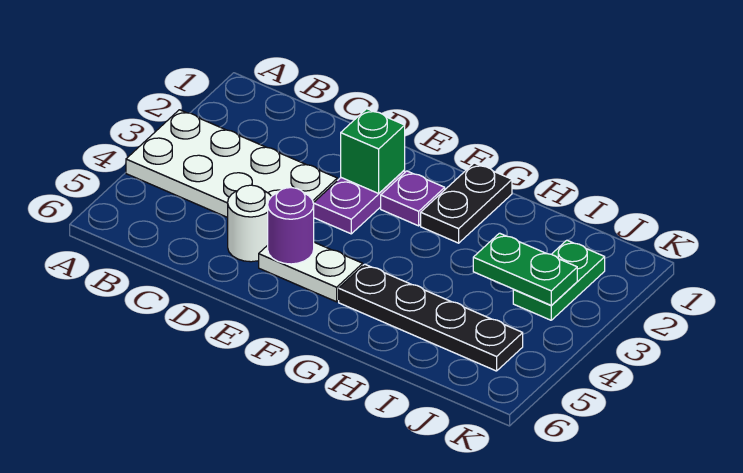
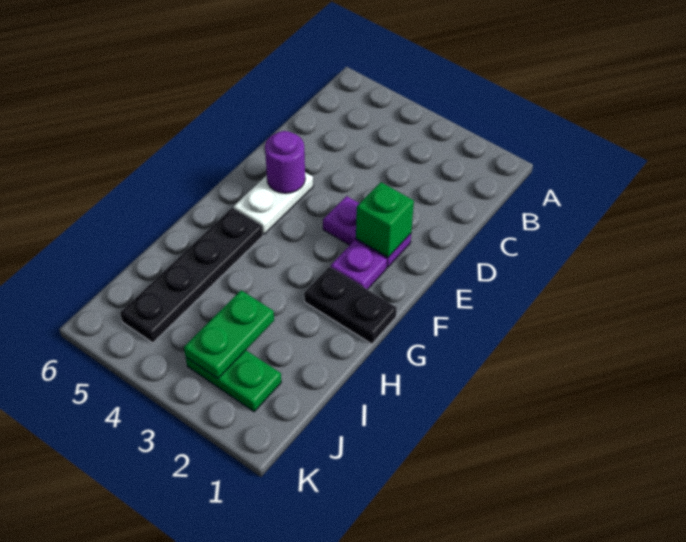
white plate A3:D4 level 1 -> none
white round brick D5 level 1 -> none

